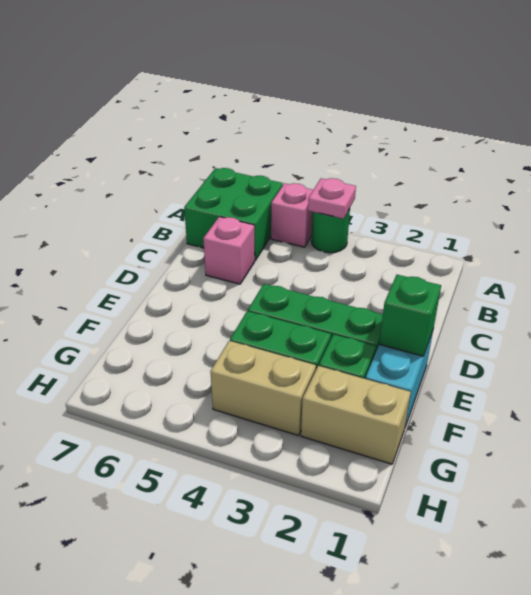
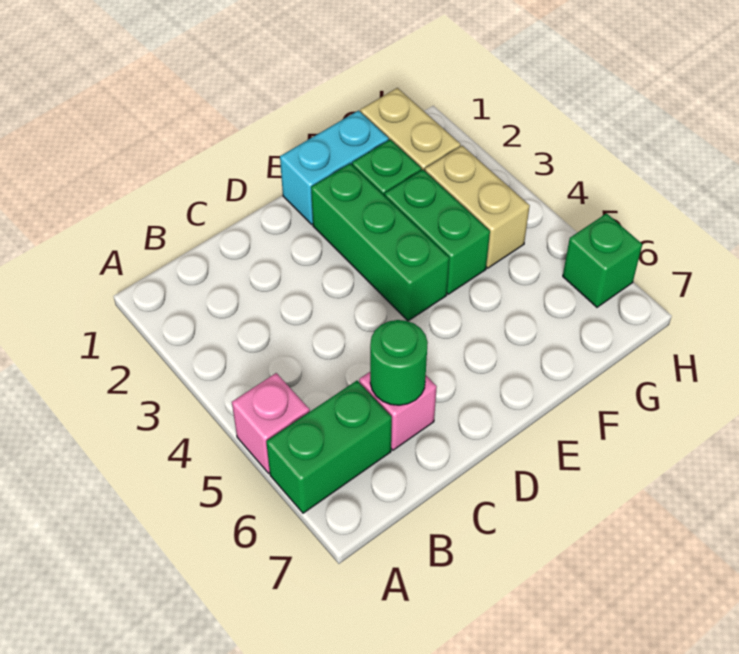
green round brick A4 level 1 -> green round brick C6 level 2
pink plate A4 level 2 -> none
green brick A6:B7 level 1 -> green brick A6:B6 level 1
green brick E1 level 2 -> green brick H6 level 1

